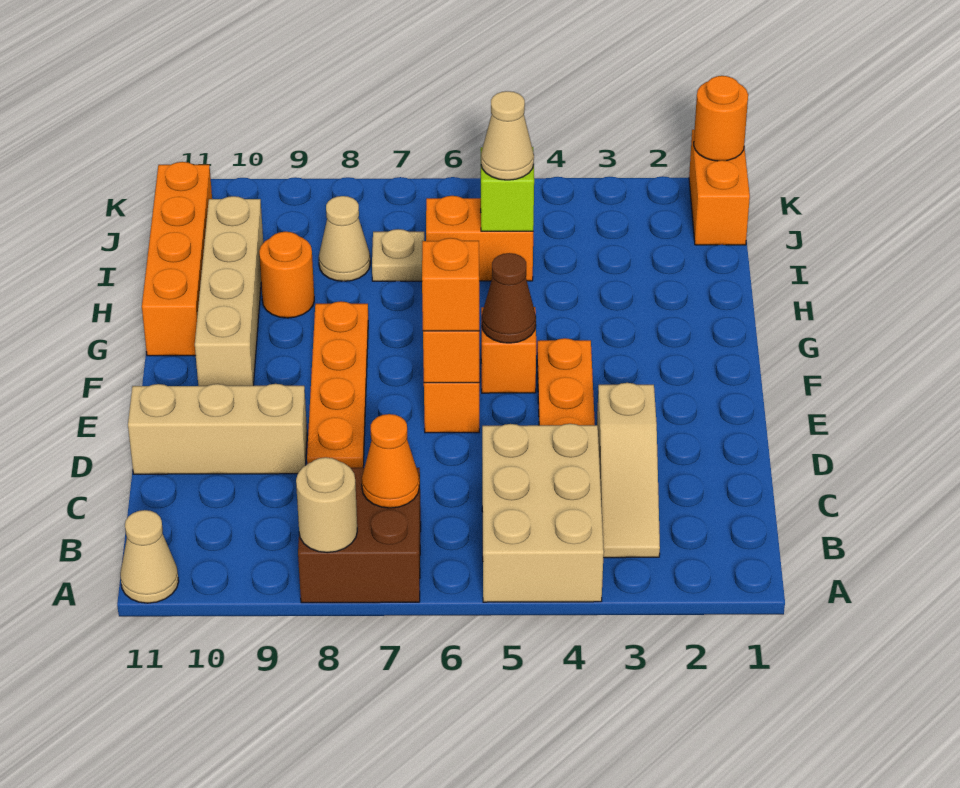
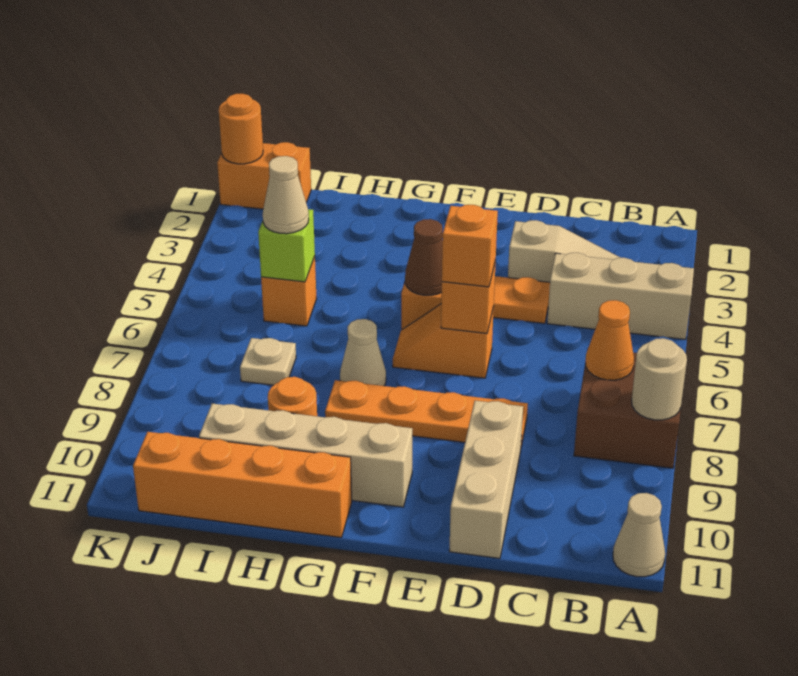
tan brick A4:C5 level 1 -> tan brick A4:C4 level 1
orange brick I5:I6 level 1 -> orange brick I5 level 1
tan cone I8 level 1 -> tan cone G7 level 1

